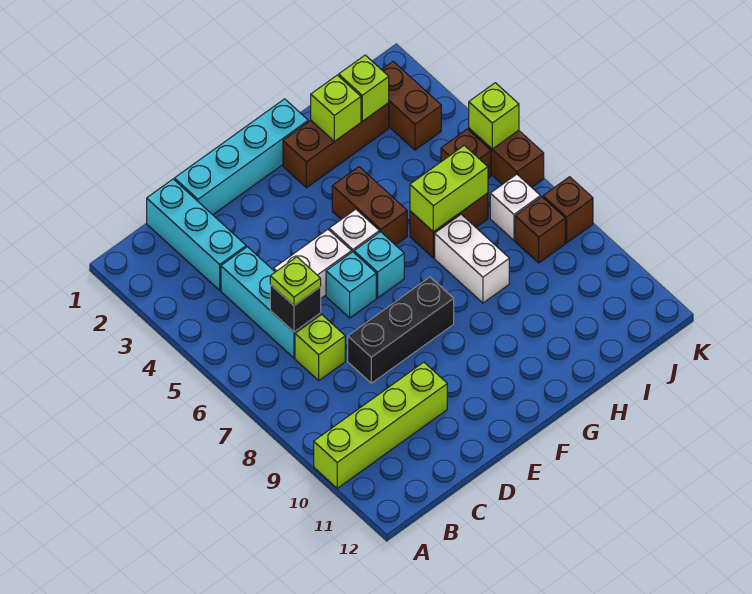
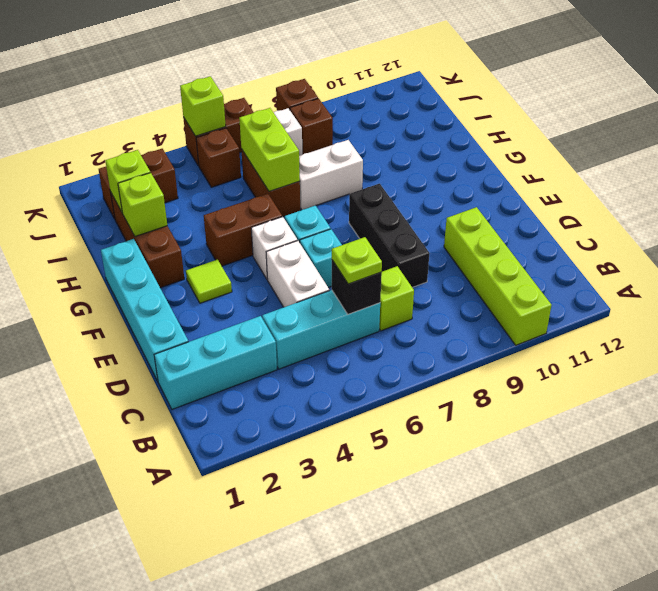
none -> lime tile F3 level 1

